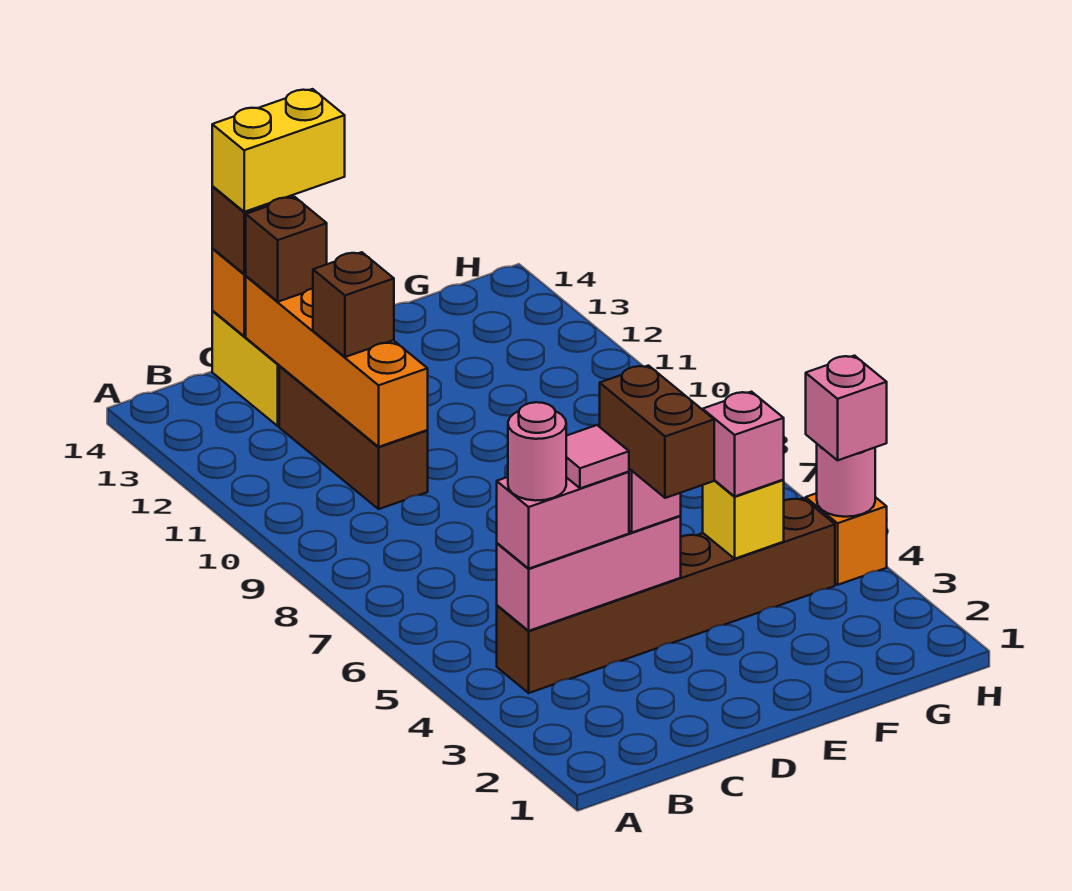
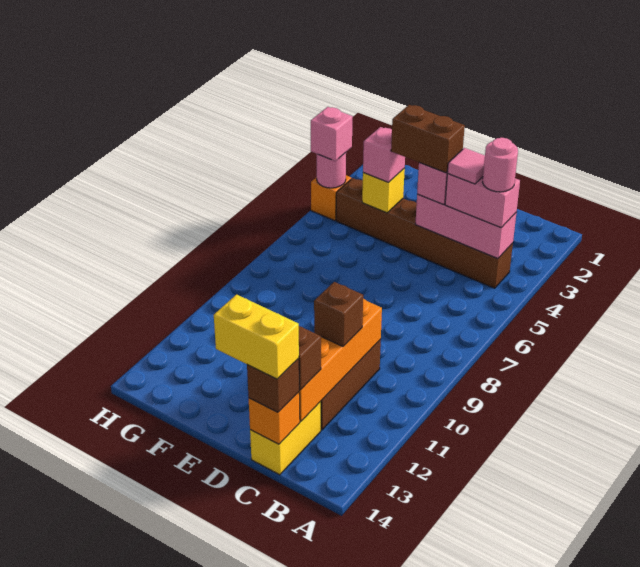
brown brick D3:D4 level 4 -> brown brick D4:E4 level 4

